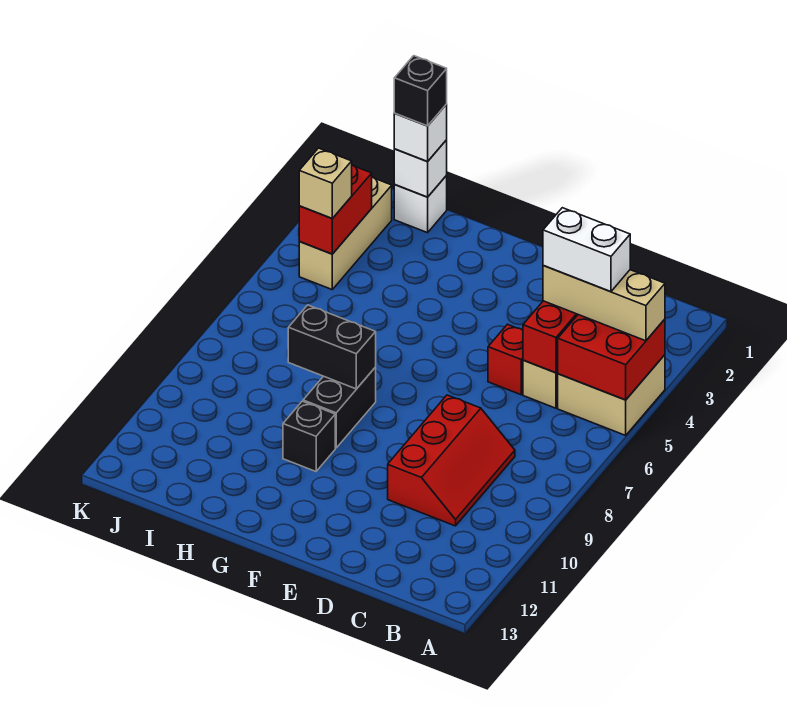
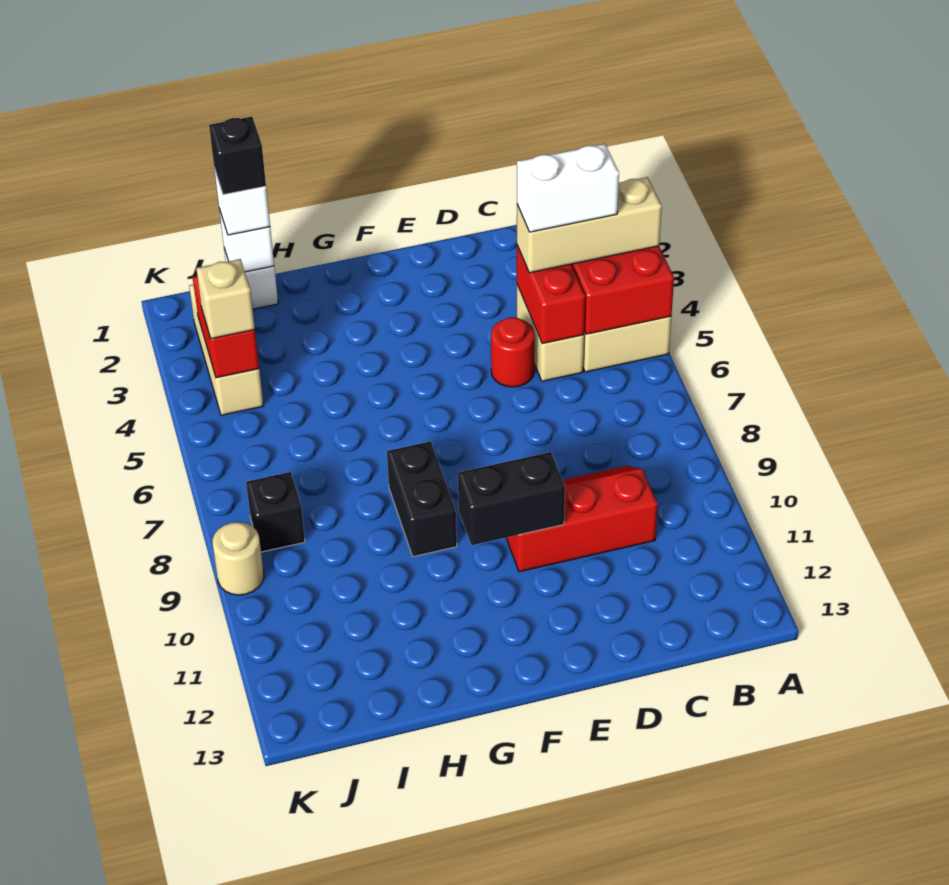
red slope C8:D10 level 1 top D -> red slope C9:E10 level 1 top 10
red brick D5 level 1 -> red round brick D5 level 1
black brick G8:H8 level 2 -> black brick E10:F10 level 2
black brick G10 level 1 -> black brick J8 level 1
none -> tan round brick K9 level 1

